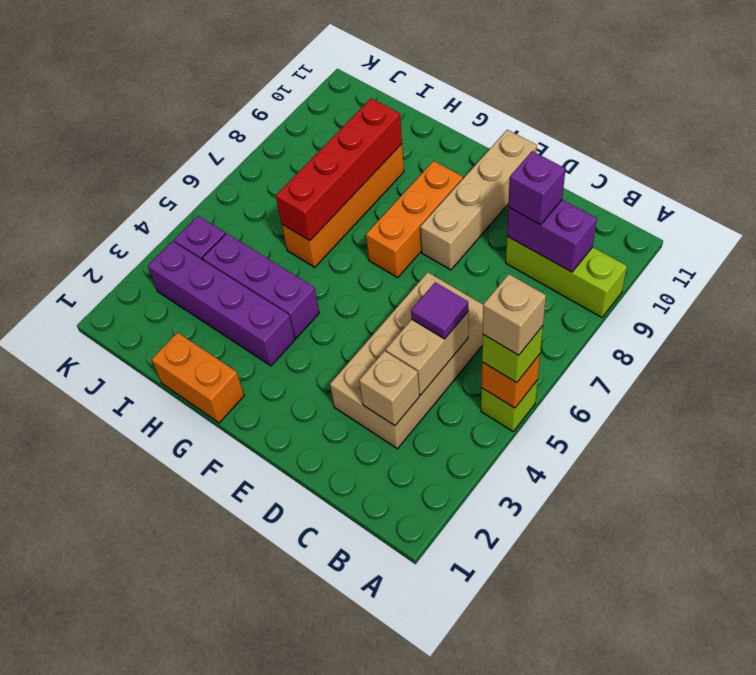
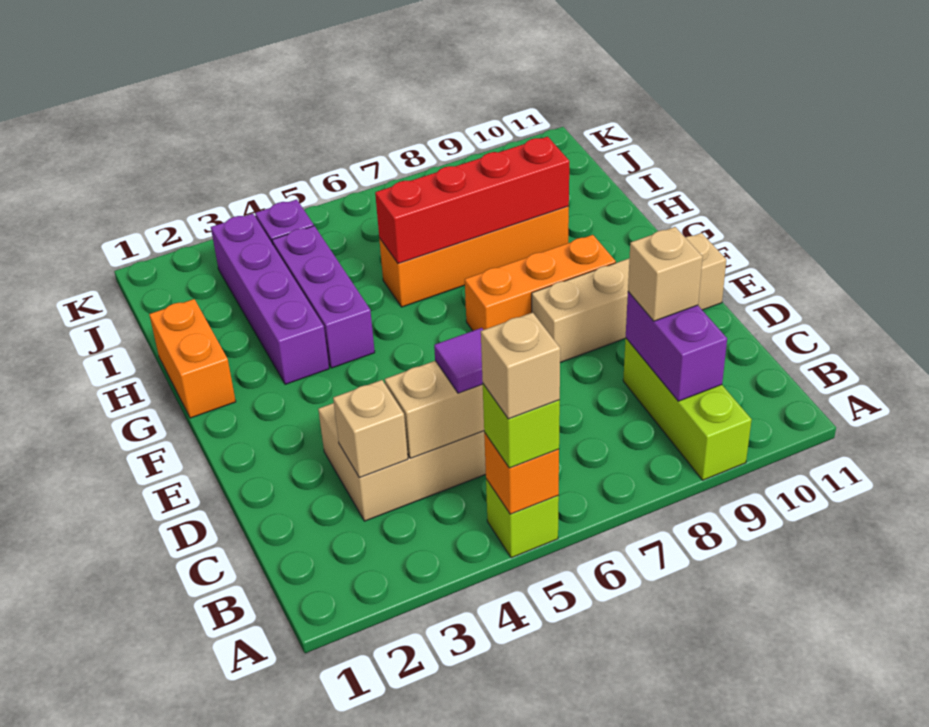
purple brick C9 level 3 -> tan brick C9 level 3

